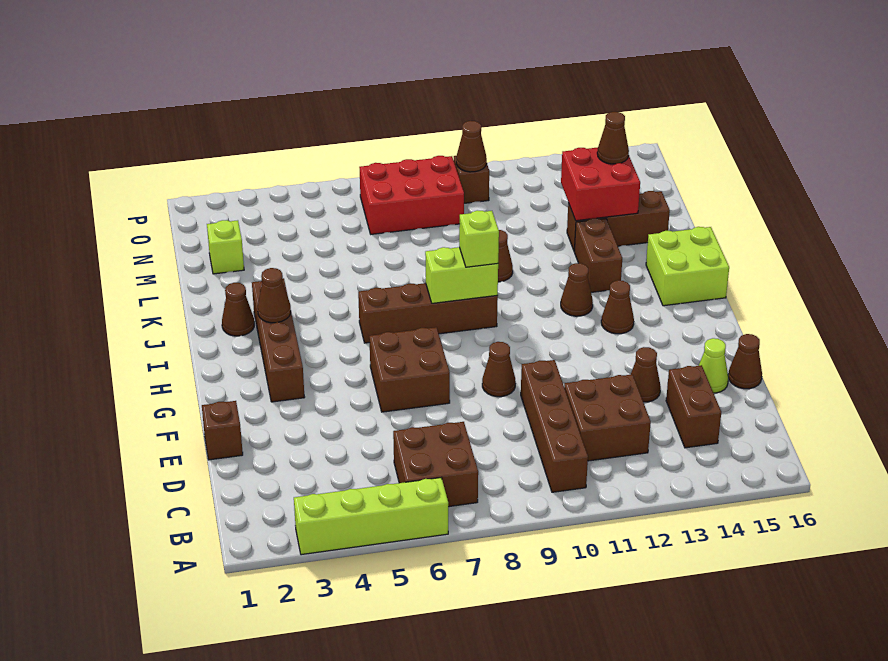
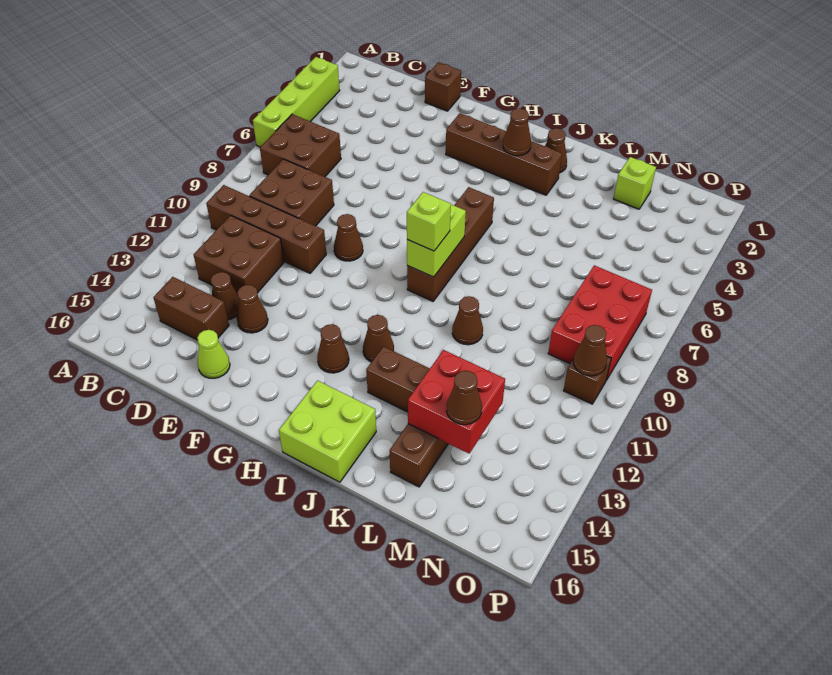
brown cone E16 level 1 -> brown cone D13 level 1
brown brick F6:G7 level 1 -> brown brick C8:D9 level 1

